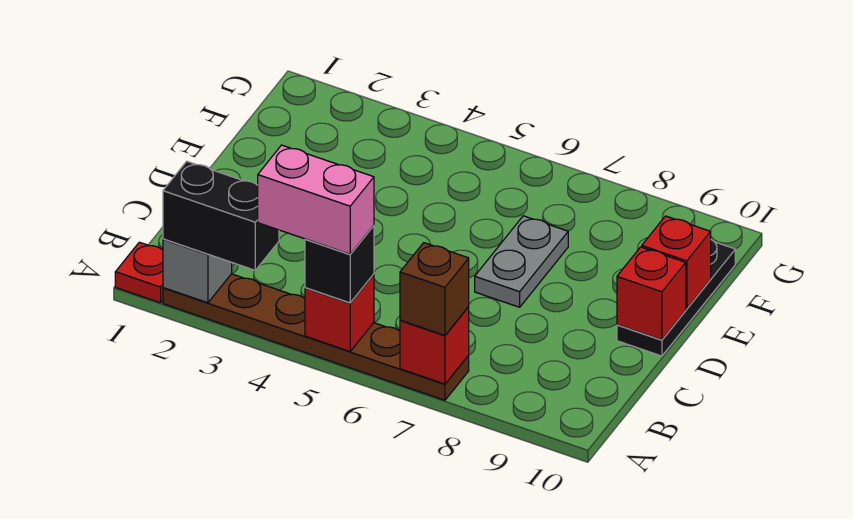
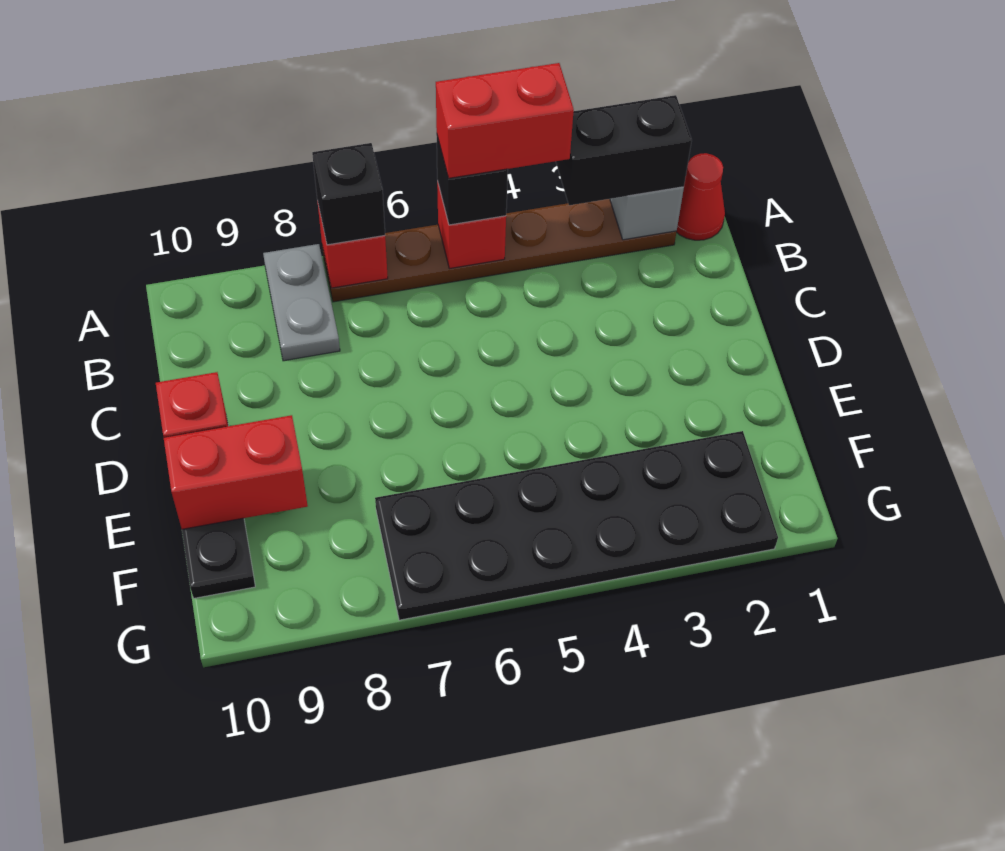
red plate A1 level 1 -> red cone A1 level 1
pink brick A4:A5 level 4 -> red brick A4:A5 level 4
brown brick A7 level 3 -> black brick A7 level 3
grey plate D7:E7 level 1 -> grey plate A8:B8 level 1
red brick E10 level 2 -> red brick E9:E10 level 2
none -> black plate F2:G7 level 1

